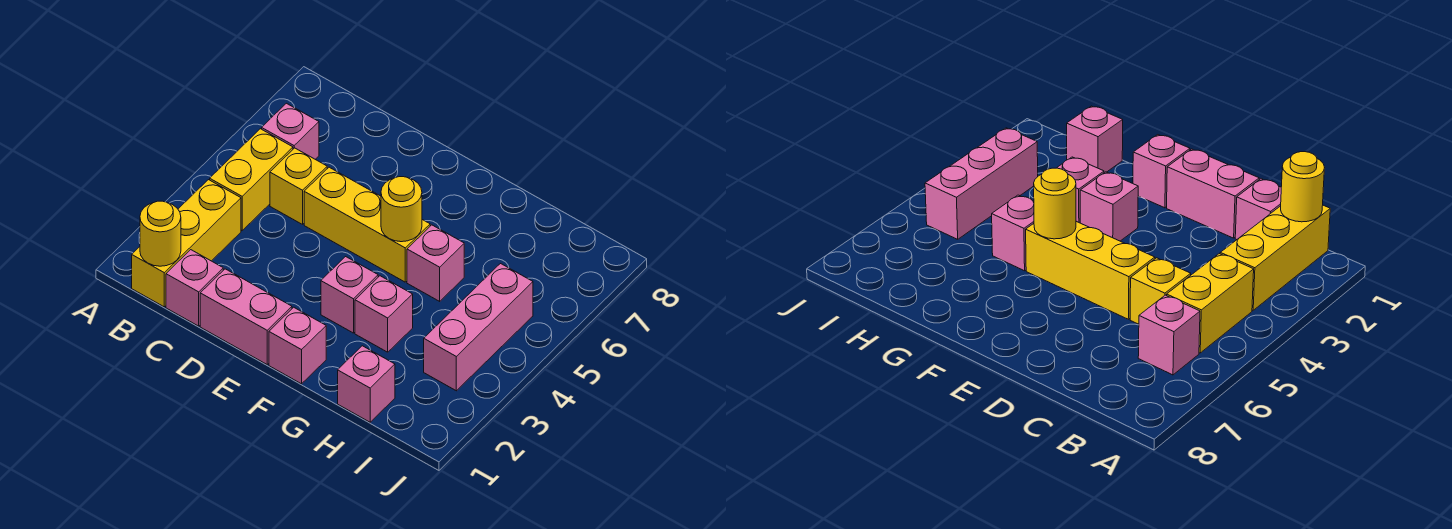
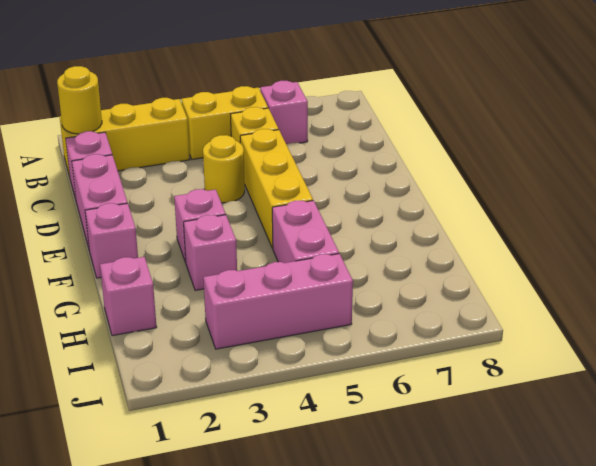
yellow round brick F5 level 2 -> yellow round brick D4 level 1
pink brick G5 level 1 -> pink brick G5:H5 level 1

